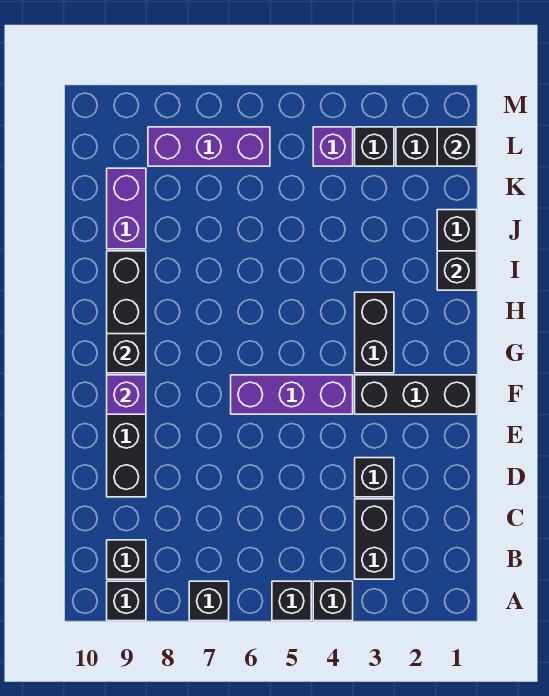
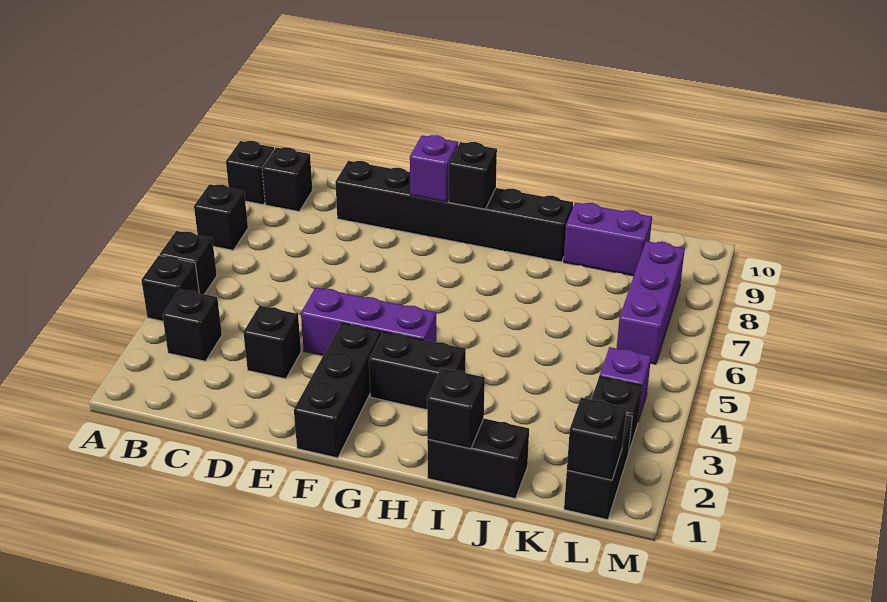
black brick B3:C3 level 1 -> black brick B3 level 1
purple brick F4:F6 level 1 -> purple brick E4:G4 level 1

